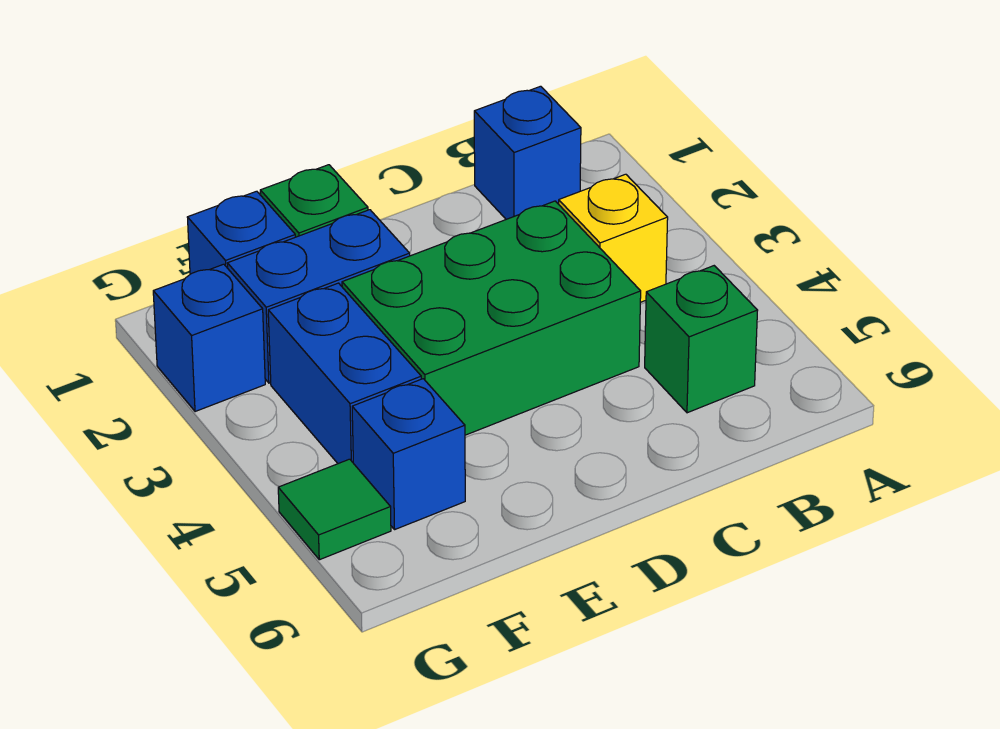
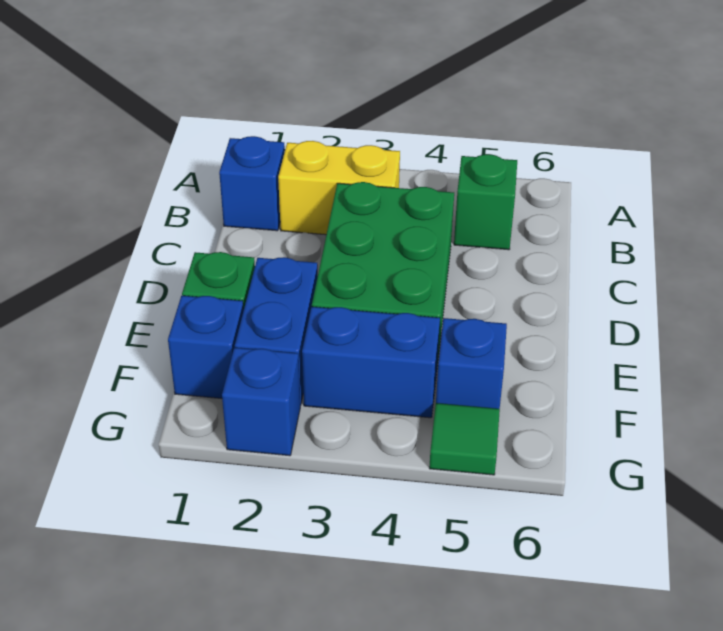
yellow brick B3 level 1 -> yellow brick B2:B3 level 1

